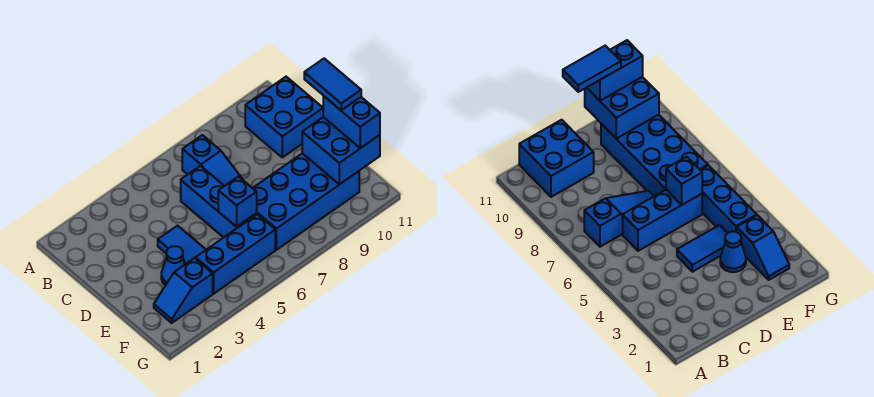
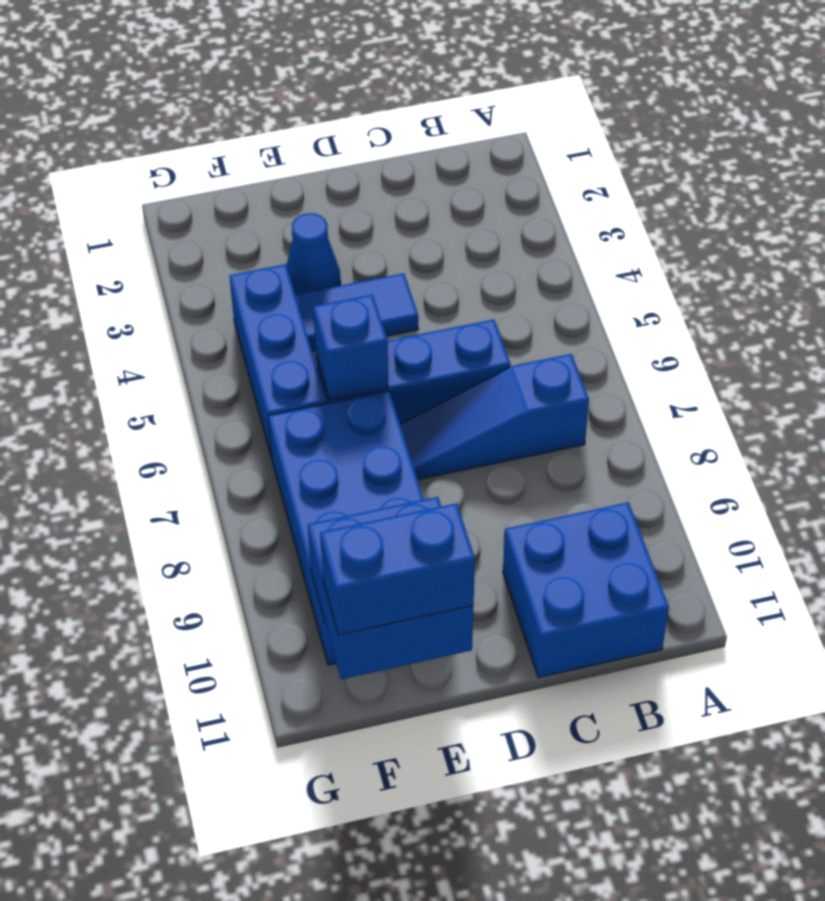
blue tile D11:E11 level 4 -> none
blue slope F2:F3 level 1 top 3 -> none

